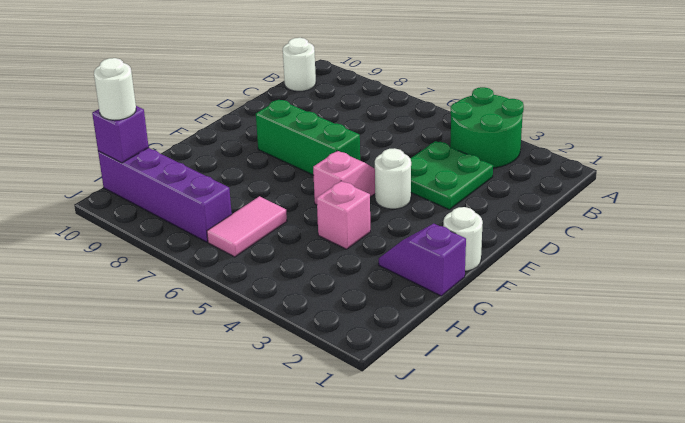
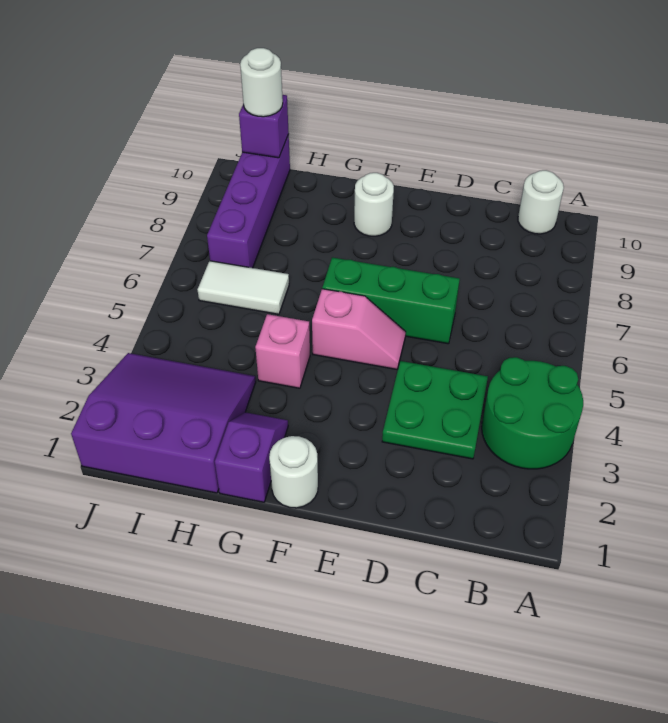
white round brick E4 level 1 -> white round brick F9 level 1
green brick E6:E8 level 1 -> green brick D6:F6 level 1
none -> purple slope H1:J3 level 1 top 1
pink tile H6:I6 level 1 -> white tile H6:I6 level 1

